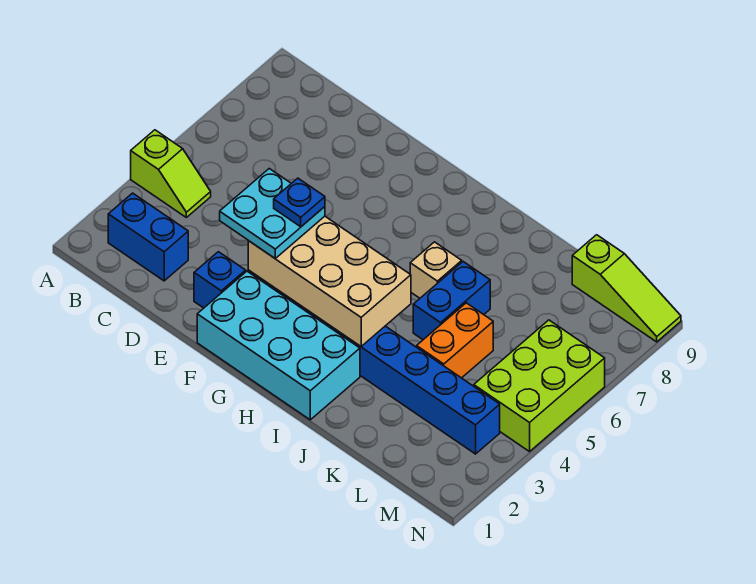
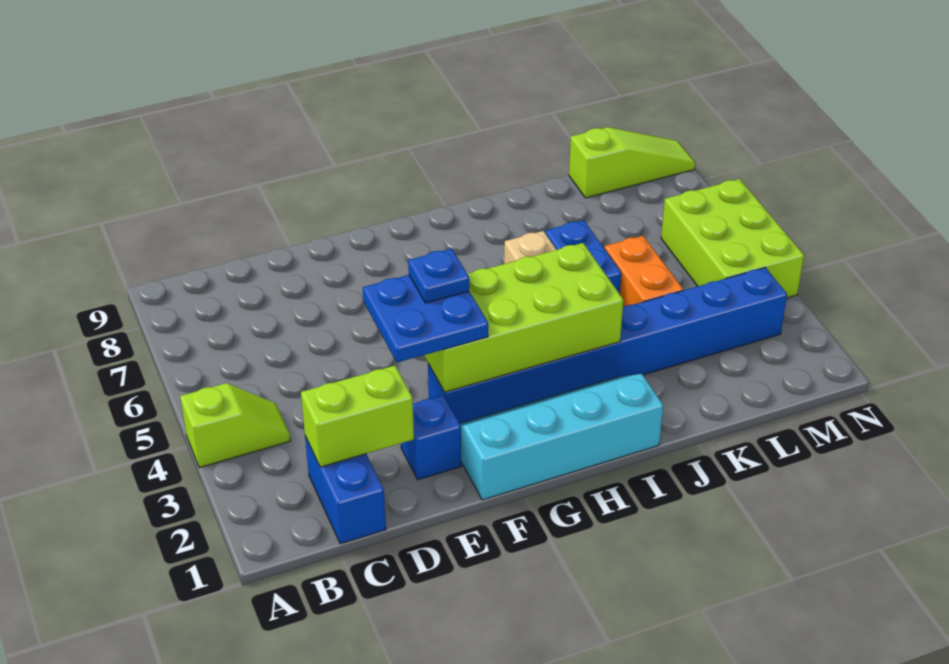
blue brick B2:C2 level 1 -> blue brick C1:C2 level 1
none -> lime brick C2:D2 level 2
cyan plate E3:F4 level 3 -> blue plate E3:F4 level 3
cyan brick F1:I2 level 1 -> cyan slope F1:I2 level 1 top 1
tan brick F3:I4 level 2 -> lime brick F3:I4 level 2

